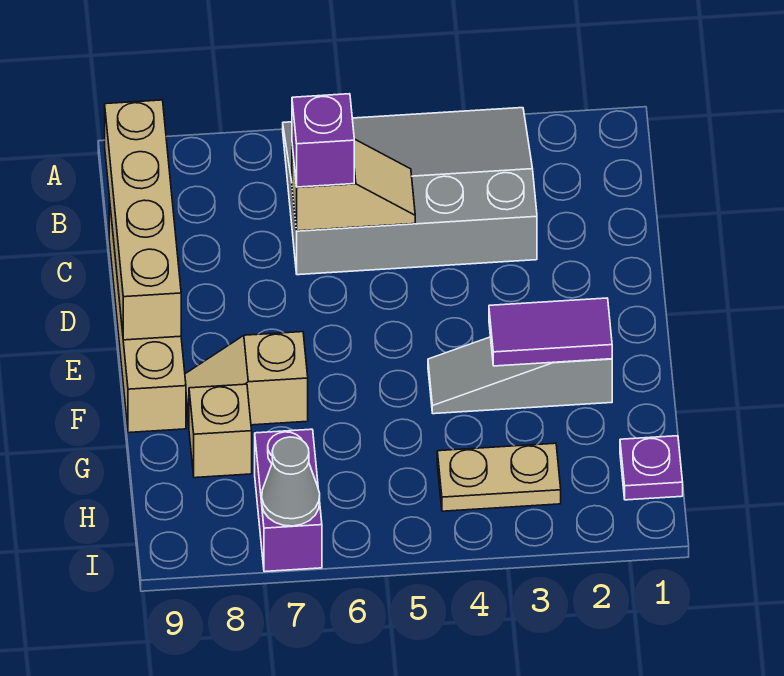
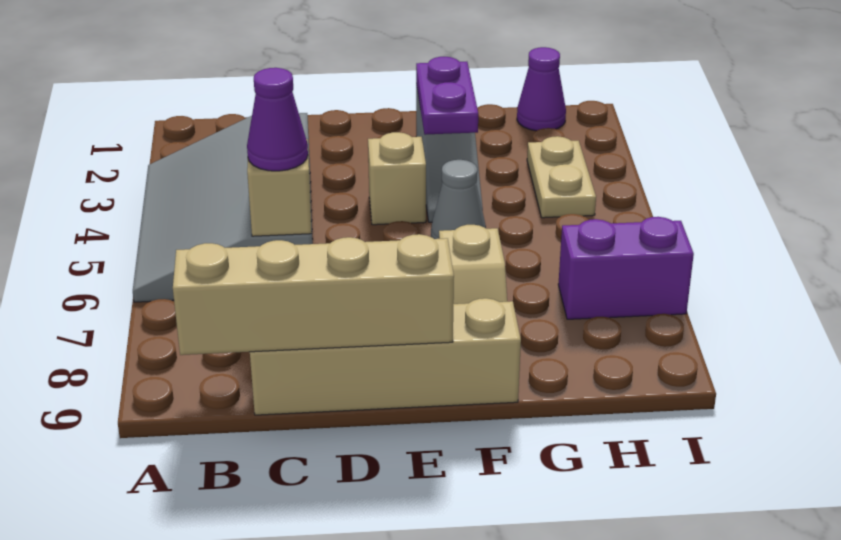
purple brick C6 level 3 -> purple cone C6 level 3
purple tile F2:F3 level 2 -> purple plate F2:F3 level 2
tan brick G8 level 1 -> tan brick E4 level 1
purple plate H1 level 1 -> purple cone H1 level 1
grey cone I7 level 2 -> grey cone F5 level 1

